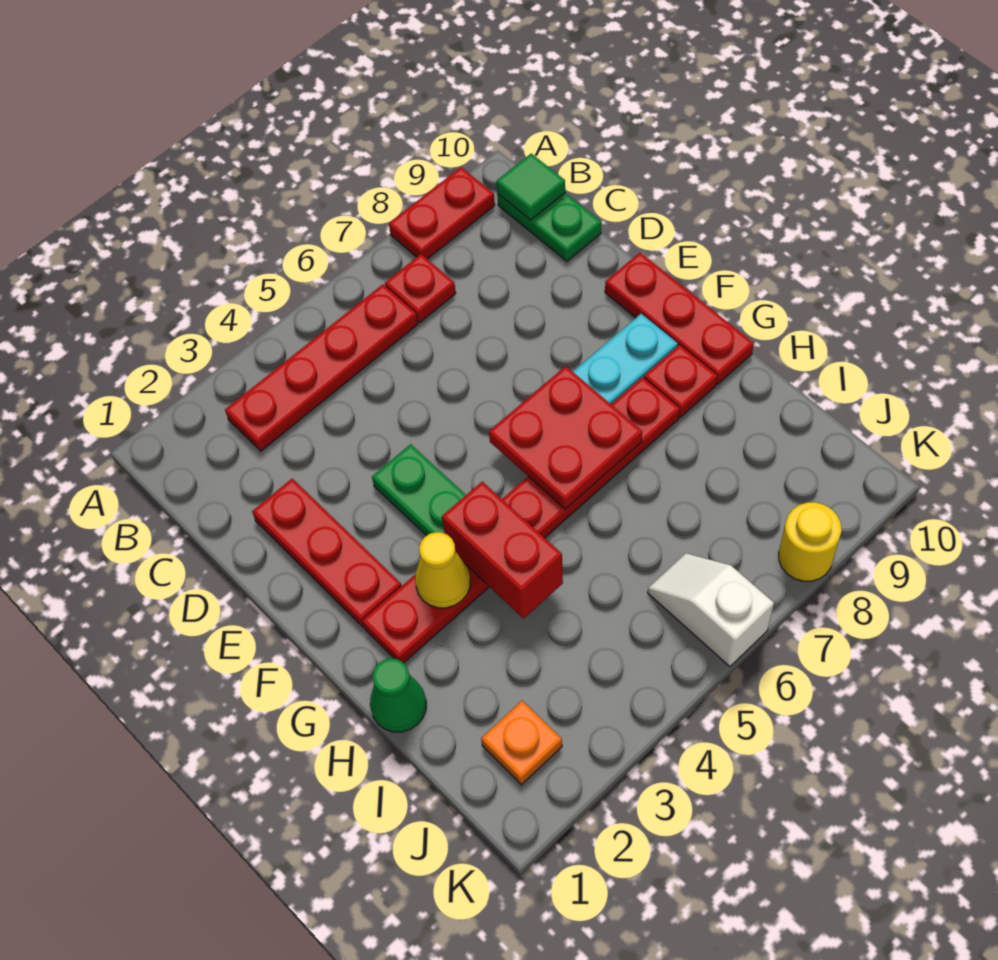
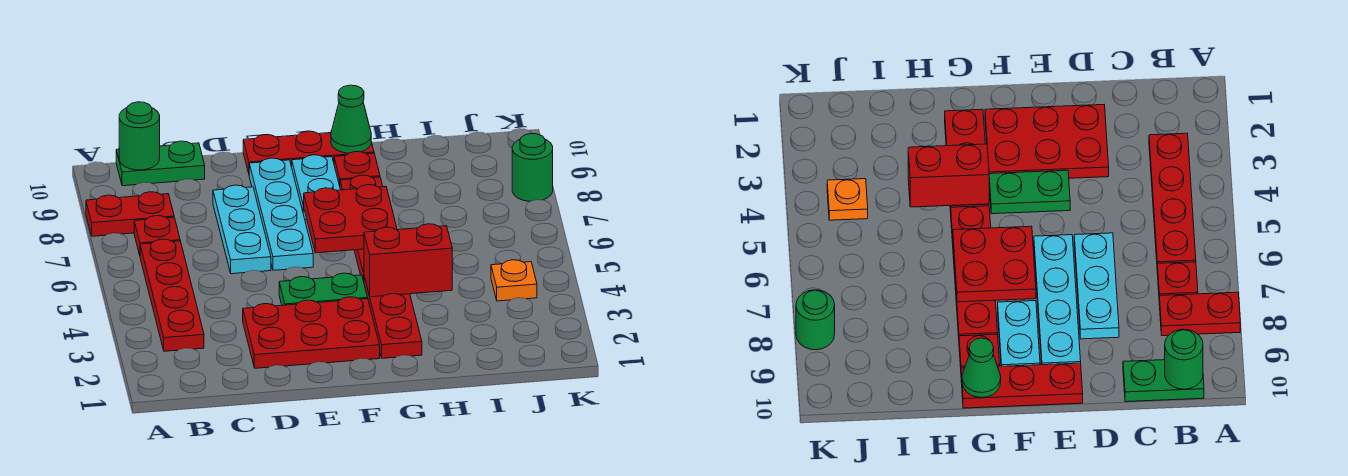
red plate A8:A9 level 1 -> red plate A8:B8 level 1
green tile B10 level 2 -> green round brick B10 level 2
red plate D2:F2 level 1 -> red plate D2:F3 level 1
none -> cyan plate D6:D8 level 1
none -> cyan plate E6:E9 level 1
yellow cone G3 level 2 -> none
green cone H1 level 1 -> green cone G10 level 2
orange plate J2 level 1 -> orange plate J4 level 1
white slope J6:K6 level 1 top K -> none
yellow round brick K8 level 1 -> green round brick K8 level 1

